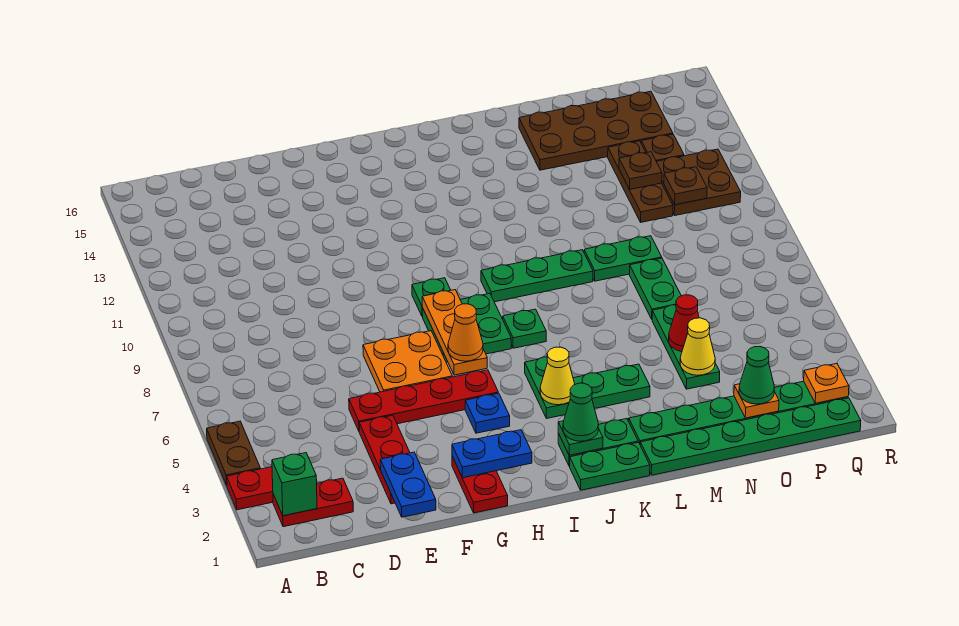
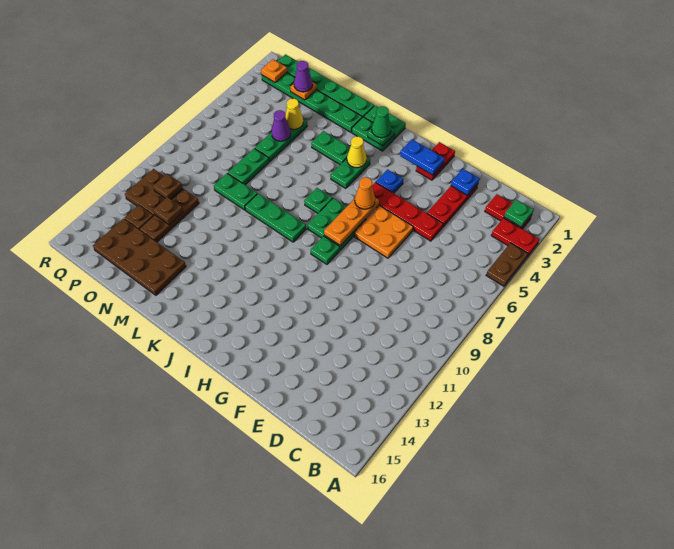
green brick B2 level 2 -> green plate B2 level 2
blue plate E1:E2 level 2 -> blue plate E2 level 2
red cone N5 level 2 -> purple cone N5 level 2
green cone O2 level 3 -> purple cone O2 level 3

